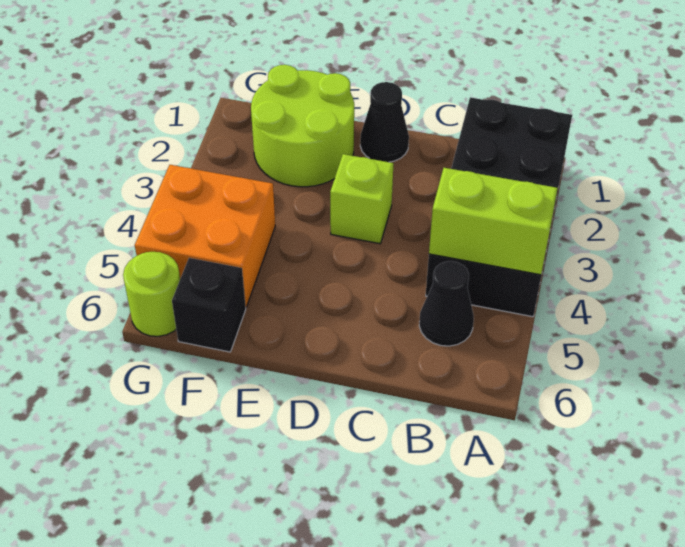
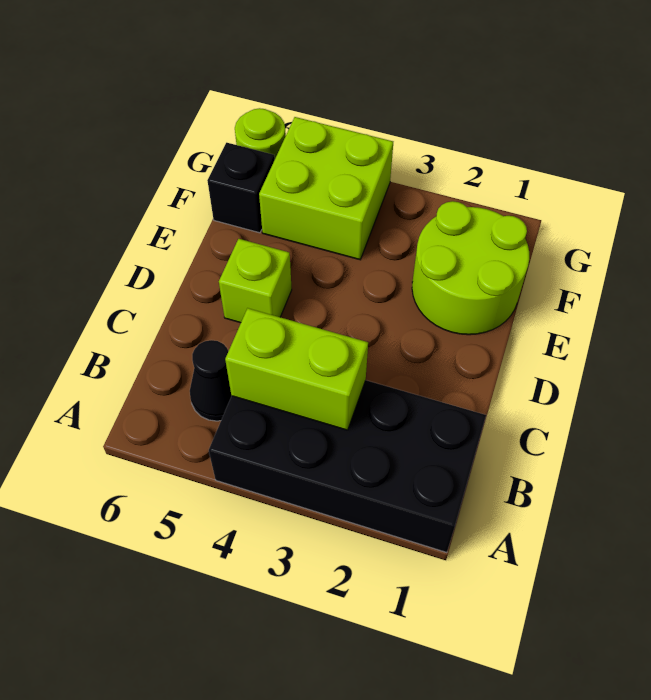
lime brick A4:B4 level 2 -> lime brick B3:B4 level 2
black cone D1 level 1 -> none
lime brick D3 level 1 -> lime brick D5 level 1
orange brick F4:G5 level 1 -> lime brick F4:G5 level 1

